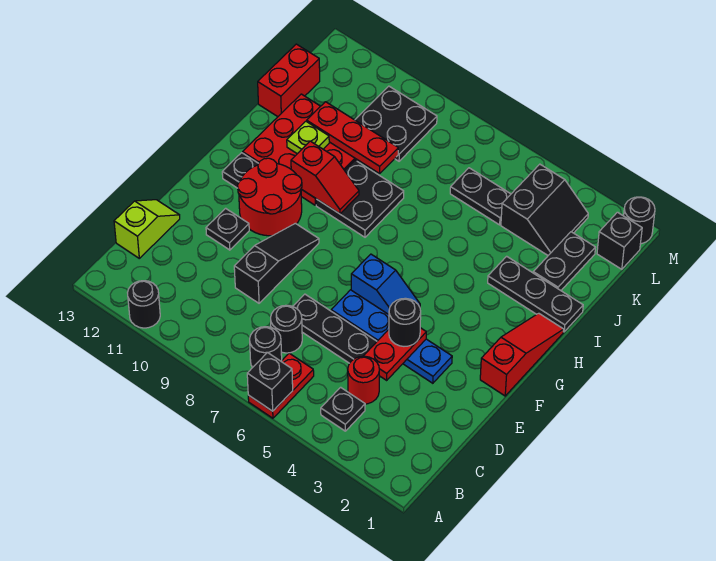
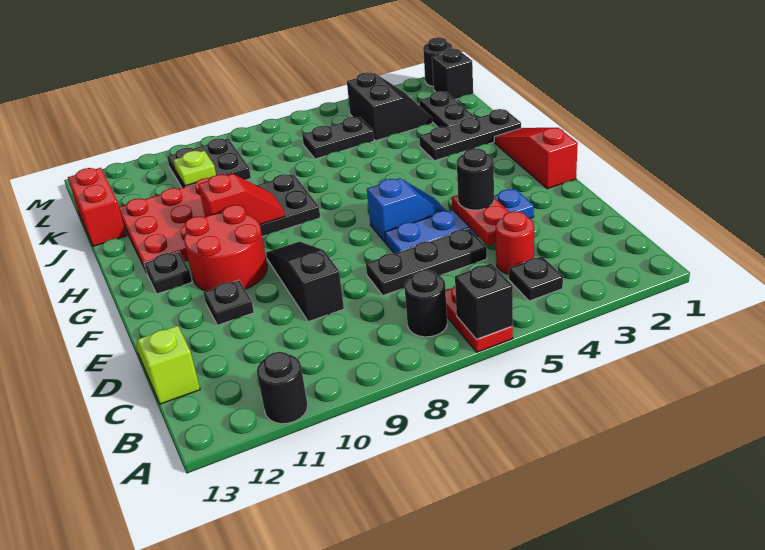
black round brick C7 level 1 -> none
lime plate I11 level 2 -> lime plate K10 level 2
red plate J9:J11 level 2 -> none

